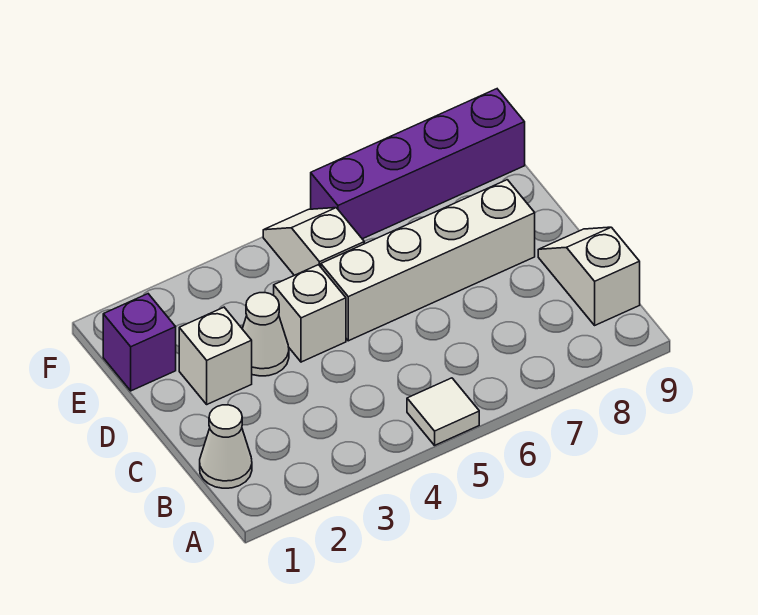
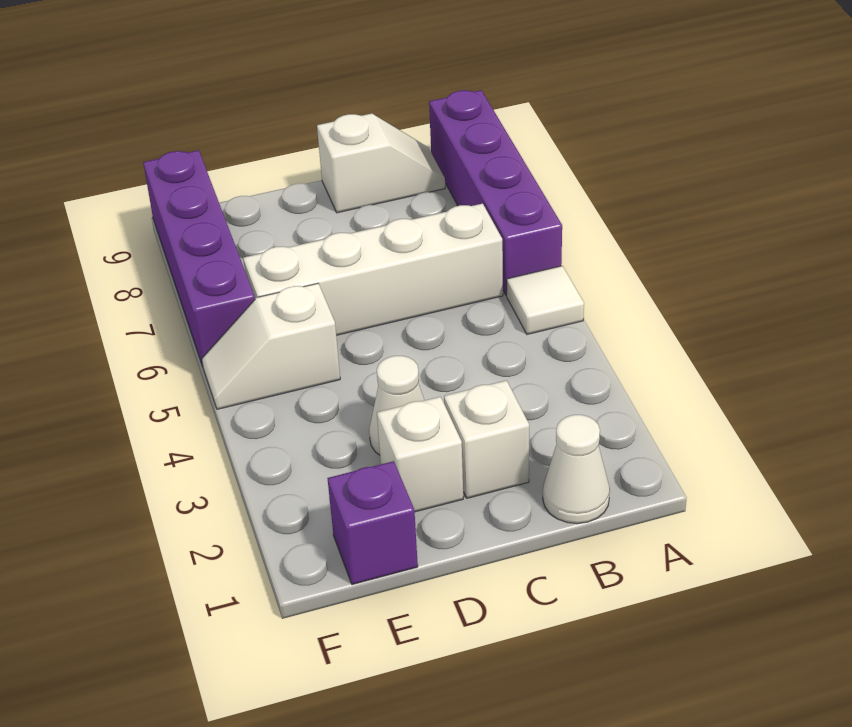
none -> purple brick A6:A9 level 1
white slope B9:C9 level 1 top B -> white slope B9:C9 level 1 top C
white brick D4 level 1 -> white brick C2 level 1
white brick D5:D8 level 1 -> white brick B6:E6 level 1

